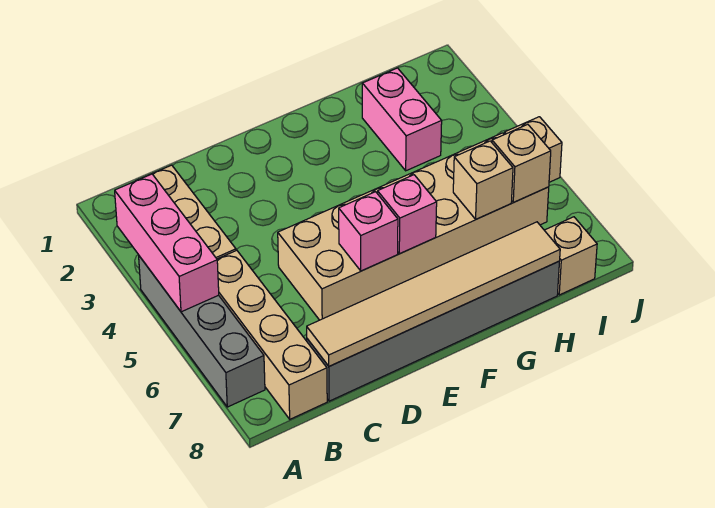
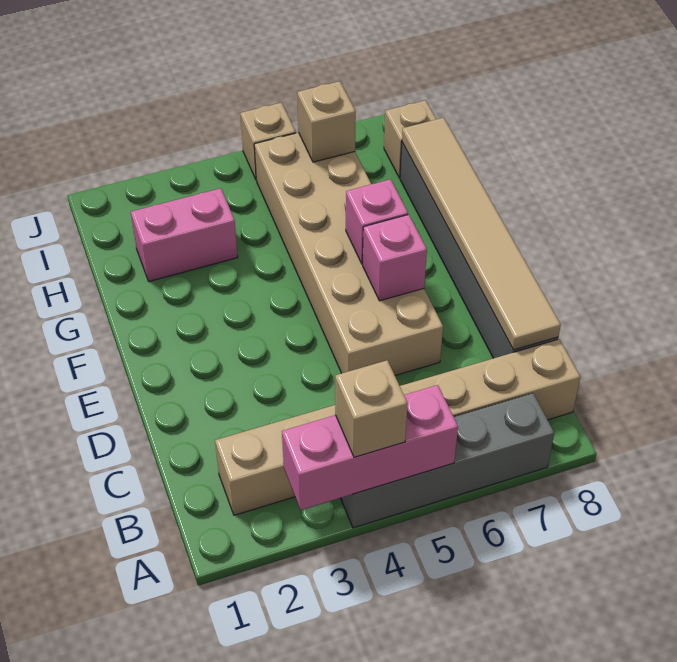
tan brick H6 level 2 -> tan brick A4 level 3

